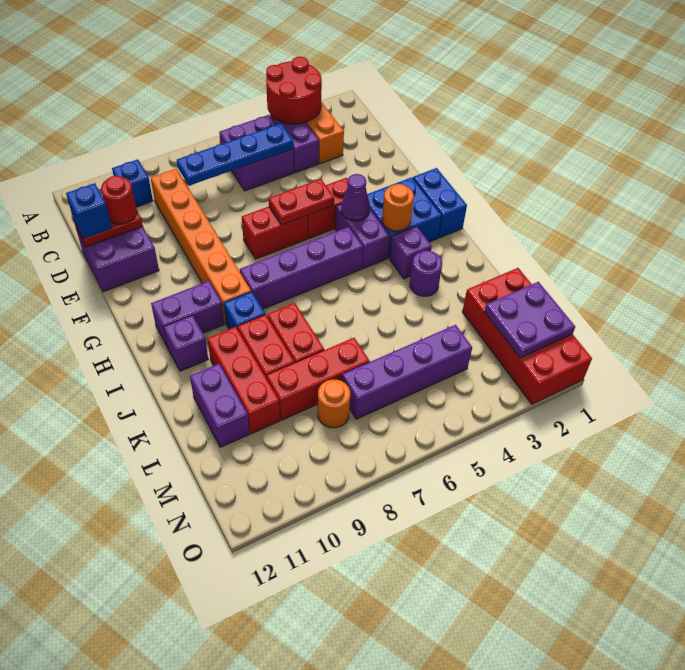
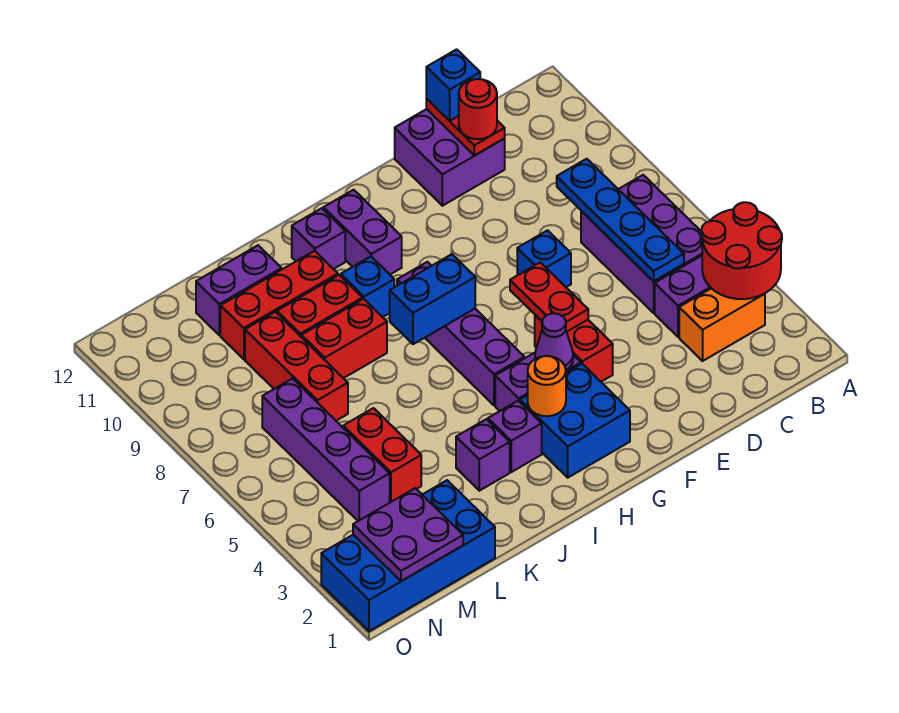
purple brick B5:C6 level 1 -> purple brick B5:C7 level 1
blue brick B10 level 1 -> blue brick E7 level 1
orange brick C9:H9 level 1 -> none
red brick F6:F7 level 1 -> red brick L4:L5 level 1
blue brick G1:H1 level 1 -> blue brick H7:I7 level 2
purple round brick J3 level 1 -> purple brick J3 level 1
red brick L1:O2 level 1 -> blue brick L1:O2 level 1
orange round brick M8 level 1 -> none

